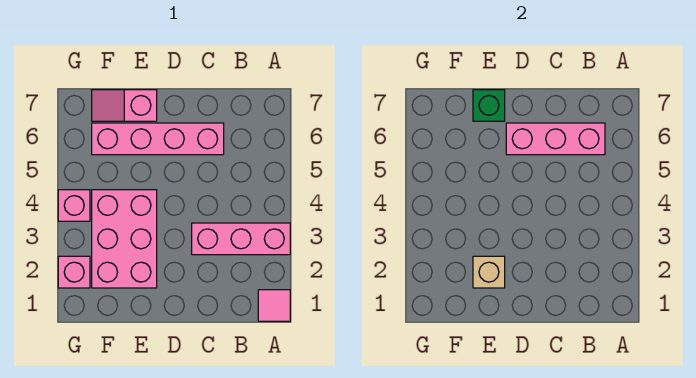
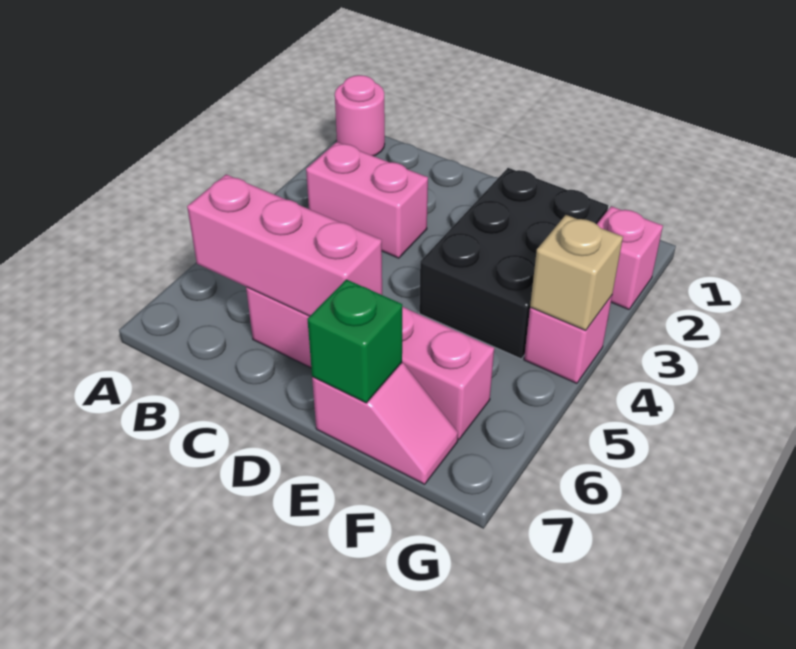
pink tile A1 level 1 -> pink round brick A1 level 1
pink brick A3:C3 level 1 -> pink brick B3:C3 level 1
pink brick E2:F4 level 1 -> black brick E2:F4 level 1
tan brick E2 level 2 -> tan brick G4 level 2

